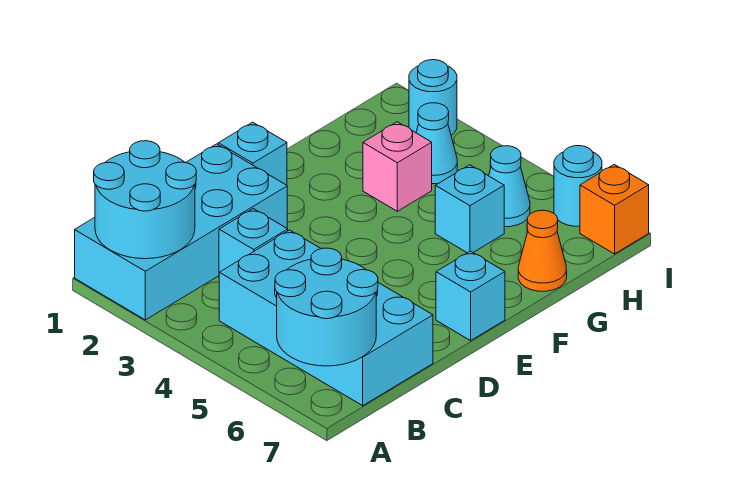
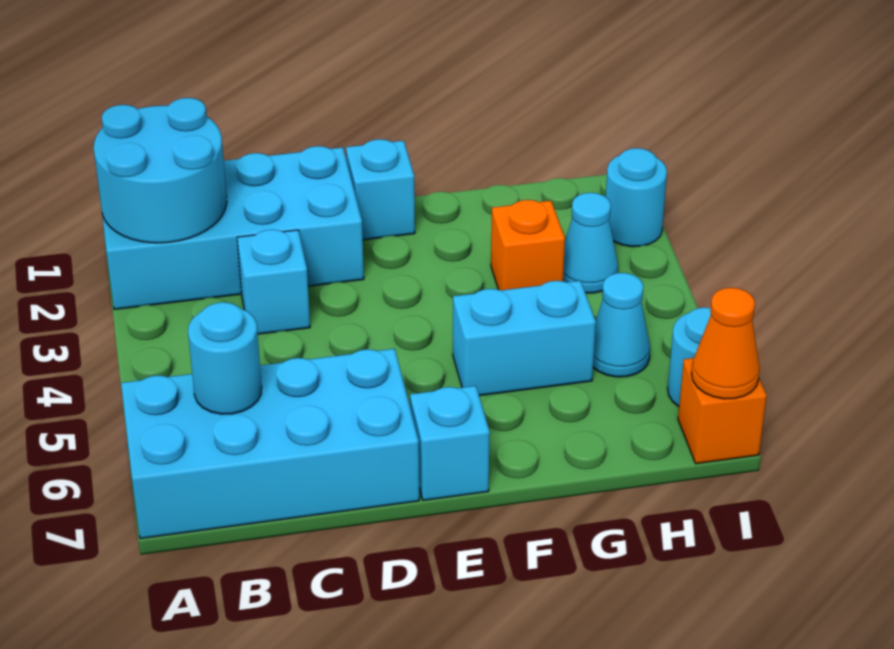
cyan round brick A6:B7 level 2 -> cyan round brick B6 level 2
cyan brick B4:C7 level 1 -> cyan brick A6:D7 level 1
pink brick G3 level 1 -> orange brick G3 level 1
cyan brick G5 level 1 -> cyan brick F5:G5 level 1
orange cone G7 level 1 -> orange cone I7 level 2

